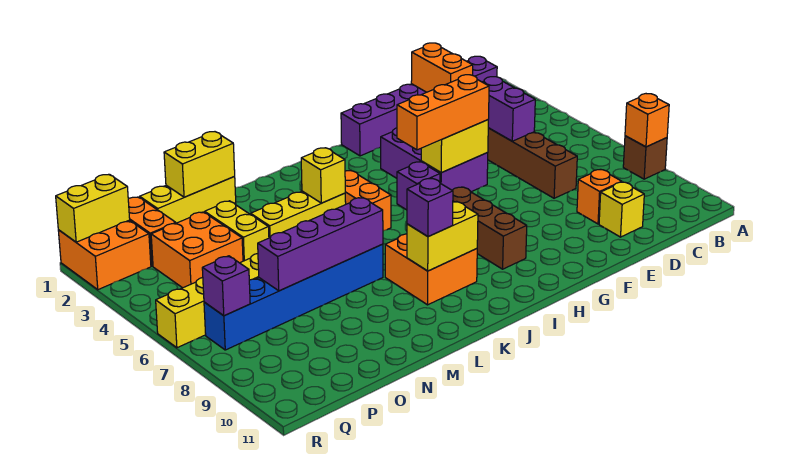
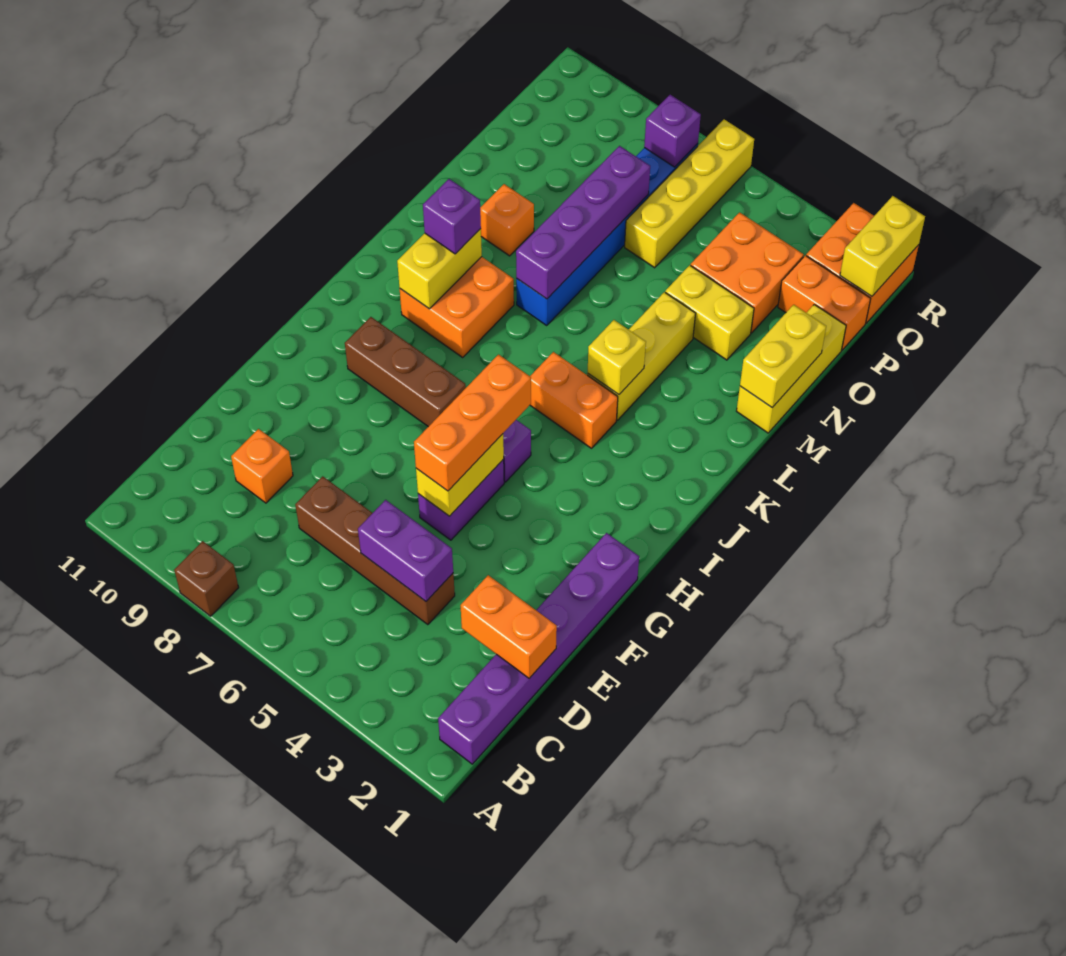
orange brick A8 level 2 -> orange brick M9 level 1
yellow brick D10 level 1 -> none
purple brick F3:G5 level 1 -> purple brick F5:G5 level 1

